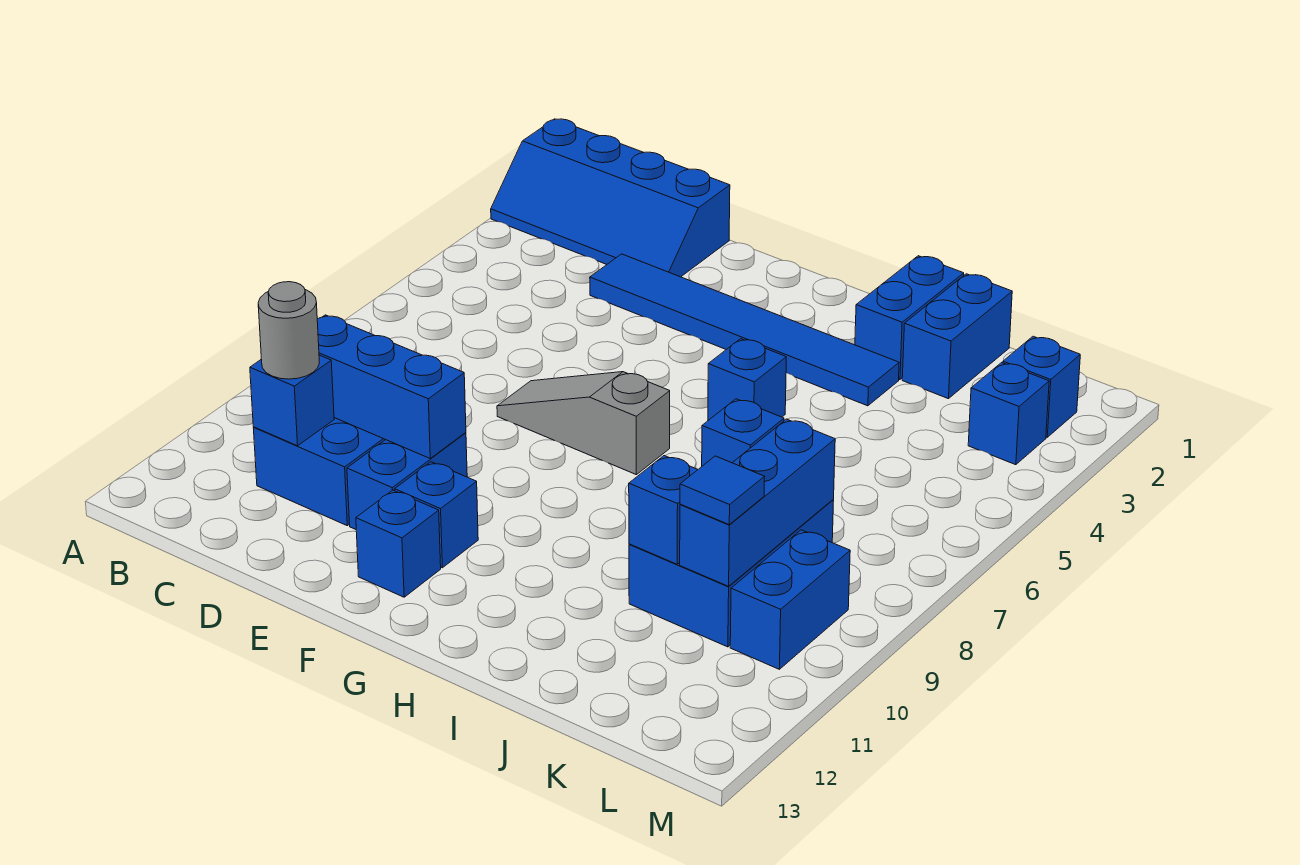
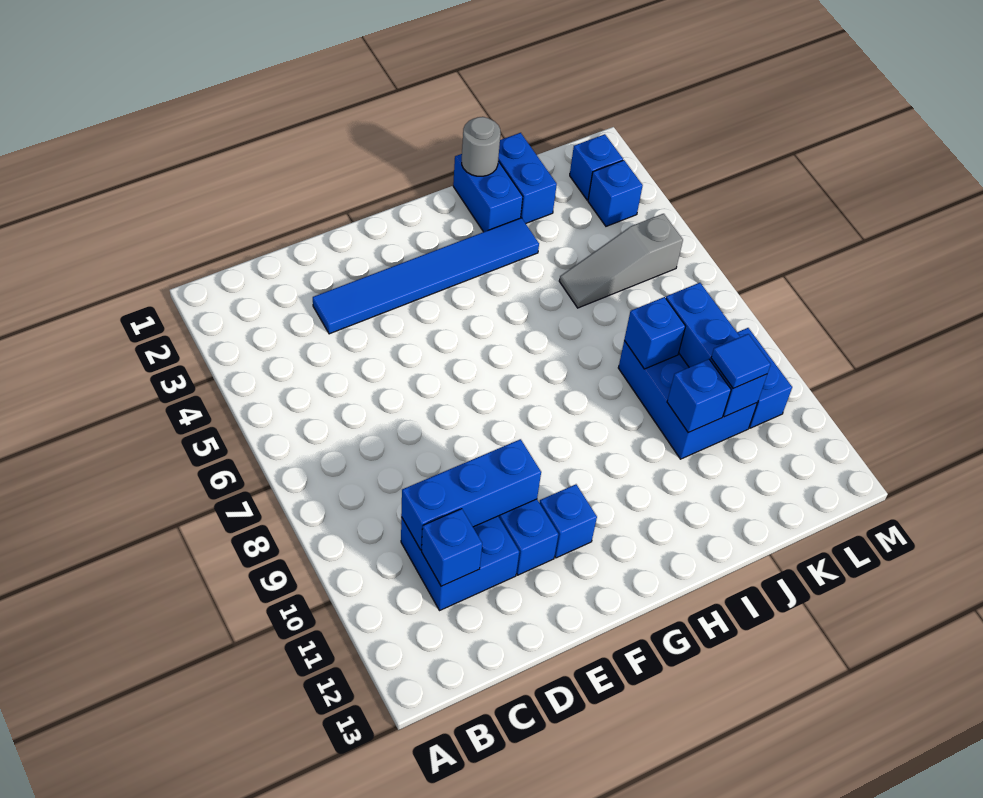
blue slope A1:D2 level 1 top 1 -> none
grey round brick C11 level 3 -> grey round brick I1 level 2
grey slope E7:G7 level 1 top G -> grey slope J5:L5 level 1 top L
blue brick F12 level 1 -> none
blue brick H5 level 1 -> none

